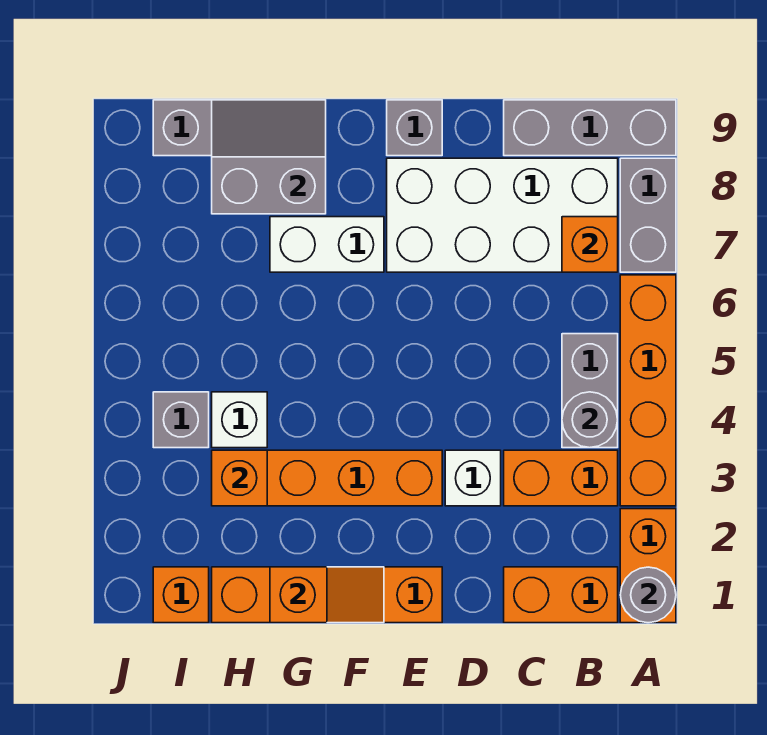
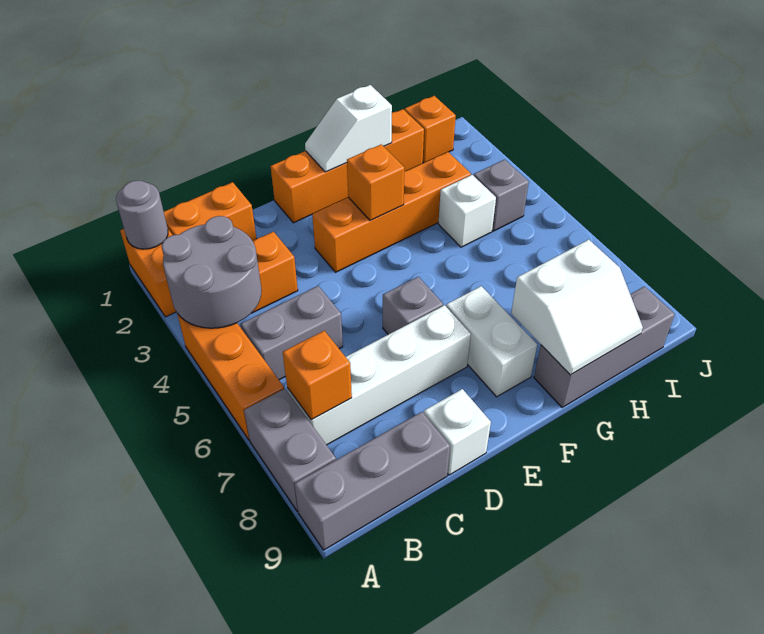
orange brick A3:A6 level 1 -> orange brick A4:A6 level 1
grey brick B4:B5 level 1 -> grey brick B5:C5 level 1
grey round brick B4 level 2 -> grey round brick A3:B4 level 2
white brick B7:E8 level 1 -> white brick B7:E7 level 1
white brick D3 level 1 -> white brick D9 level 1
grey brick E9 level 1 -> grey brick E6 level 1
orange slope F1:G1 level 2 top G -> white slope F1:G1 level 2 top G
white brick F7:G7 level 1 -> white brick F7:F8 level 1
grey slope G8:H9 level 2 top 8 -> white slope G8:H9 level 2 top 8
orange brick H3 level 2 -> orange brick F3 level 2

